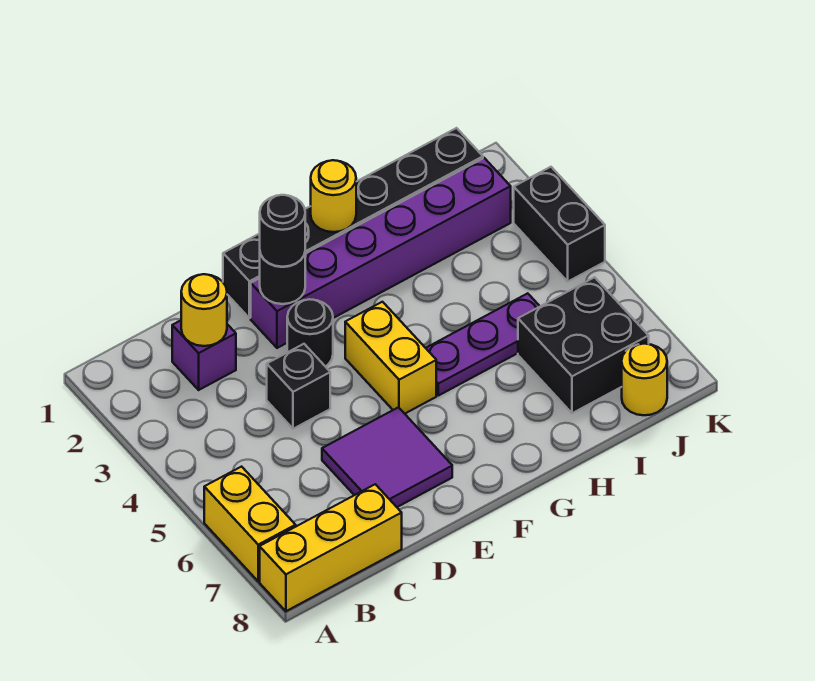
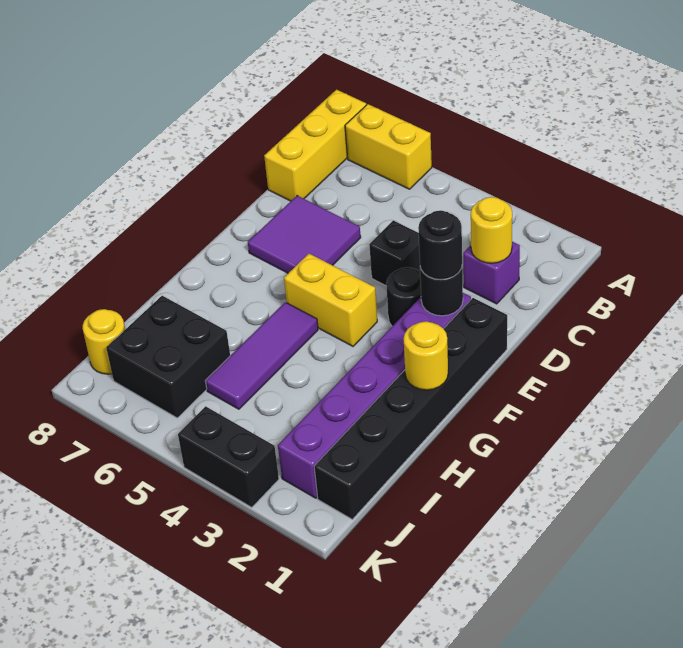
purple plate G5:I5 level 1 -> purple tile G5:I5 level 1

